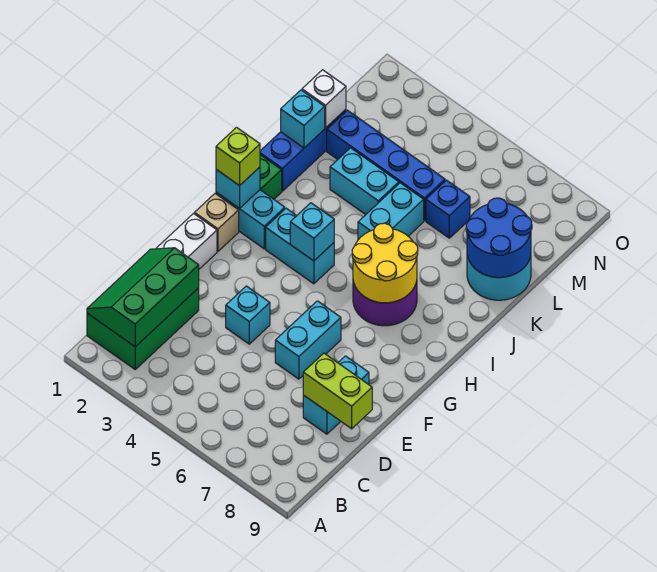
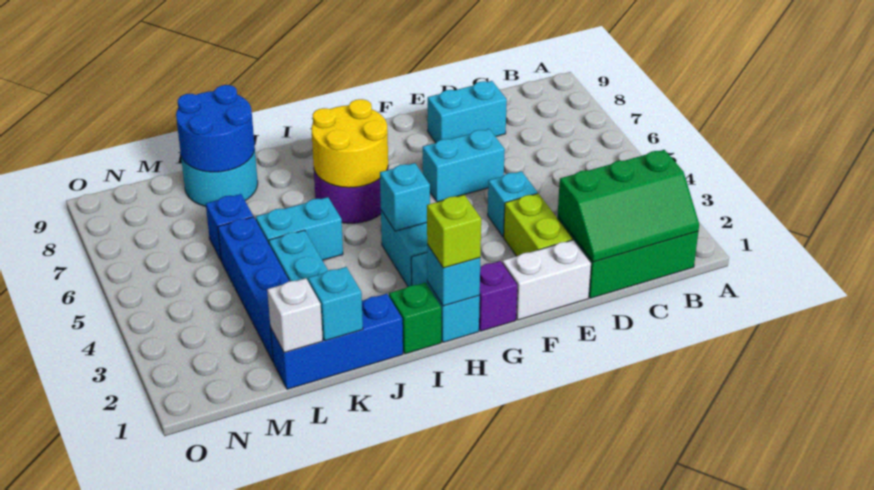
lime brick D8:D9 level 2 -> lime brick E2:E3 level 1
tan brick G1 level 1 -> purple brick G1 level 1

